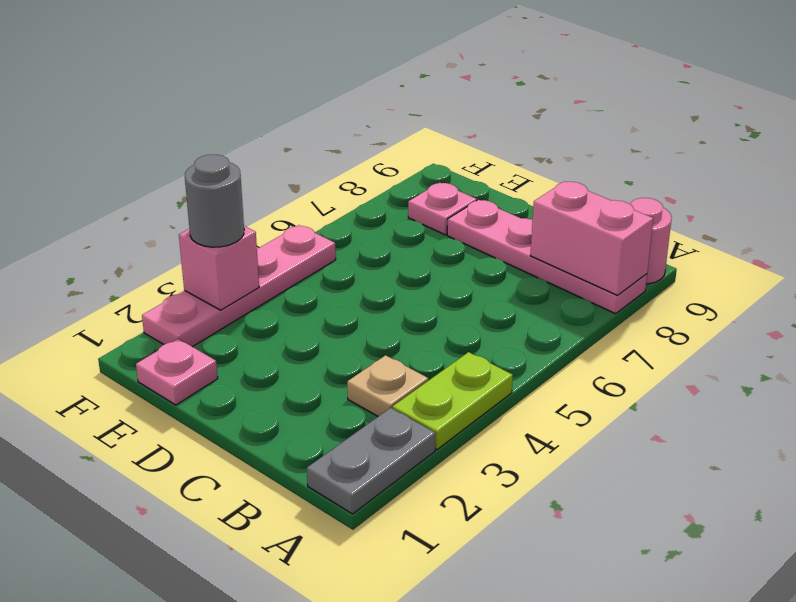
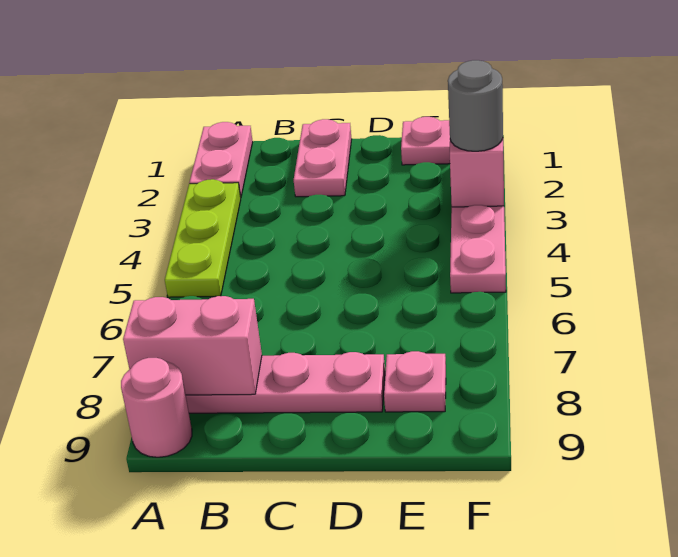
grey plate A1:A2 level 1 -> pink plate A1:A2 level 1
lime plate A3:A4 level 1 -> lime plate A3:A5 level 1
tan plate B3 level 1 -> none
none -> pink plate C1:C2 level 1

